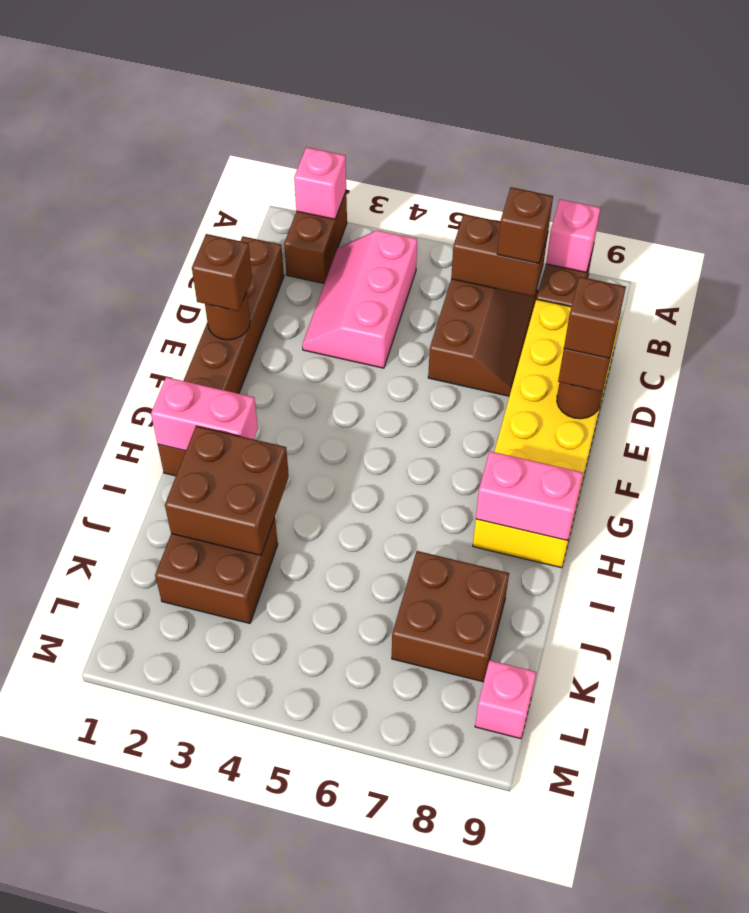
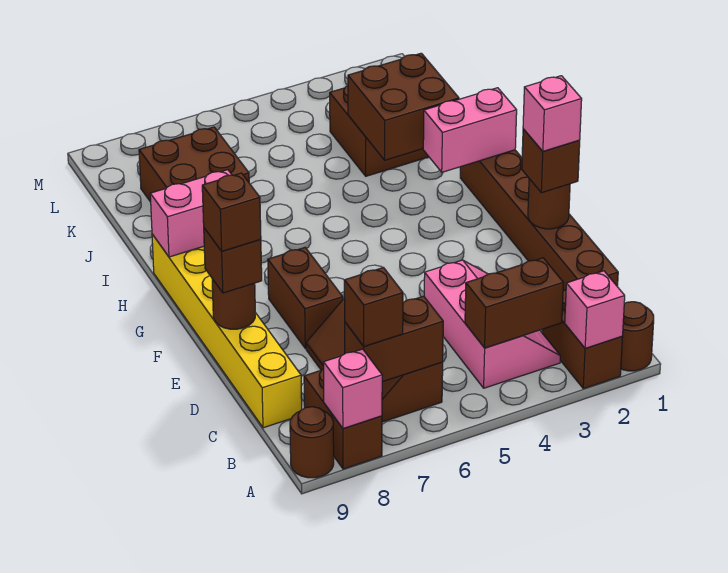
none -> brown round brick A1 level 1
none -> brown round brick A9 level 1
none -> brown brick B3:B4 level 2
yellow brick C8:H9 level 1 -> yellow brick C9:H9 level 1
none -> brown brick E7:F7 level 1
pink brick L9 level 1 -> pink brick E1 level 4

